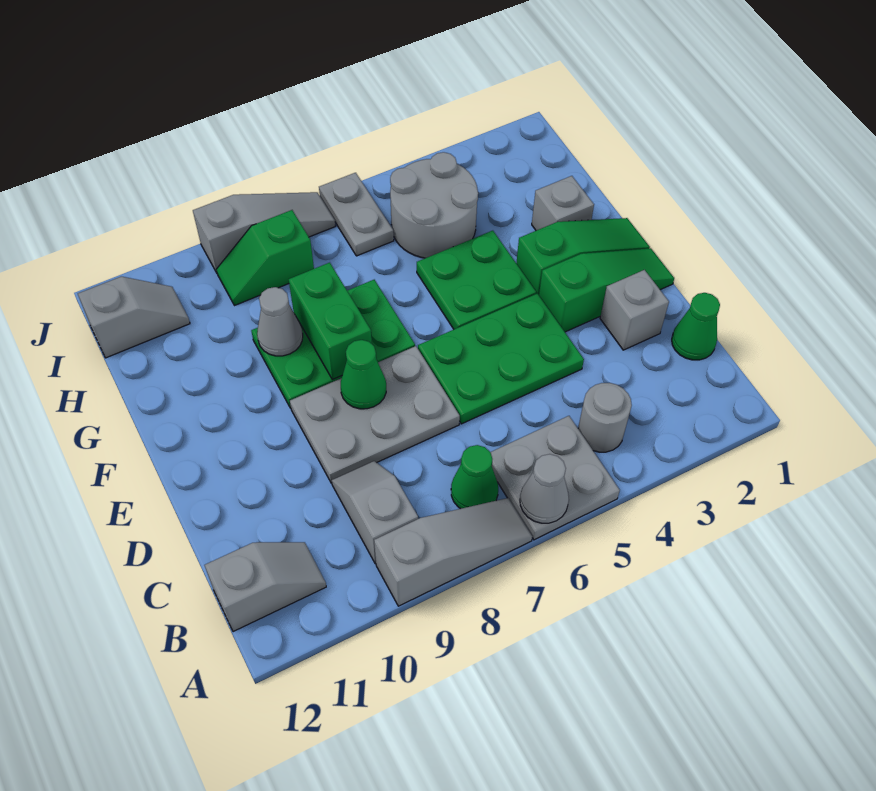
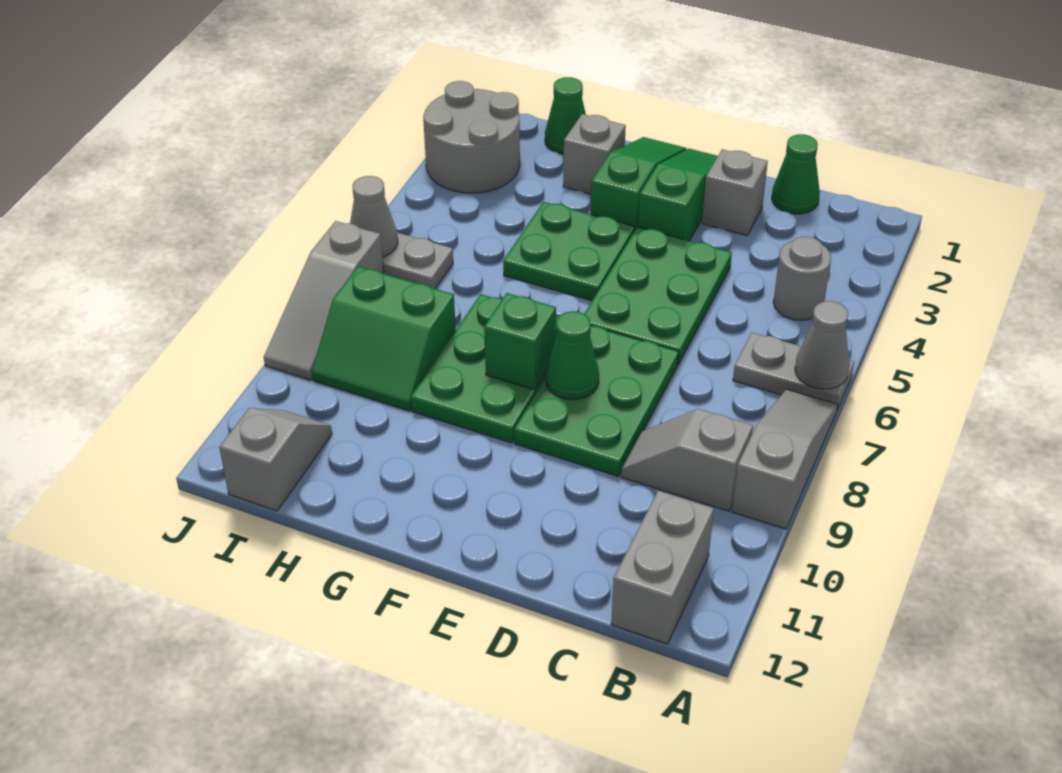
grey plate A5:B6 level 1 -> grey plate A6:B6 level 1
green cone B7 level 1 -> green cone H1 level 1
grey slope B11:B12 level 1 top 12 -> grey brick B11:B12 level 1
grey plate D7:E9 level 1 -> green plate D7:E9 level 1
green brick F8:G8 level 2 -> green brick F8 level 2
grey cone G9 level 2 -> grey cone J6 level 2
grey round brick H4:I5 level 1 -> grey round brick I2:J3 level 1
green slope I8:I9 level 1 top 8 -> green slope H8:I9 level 1 top 8
grey slope J7:J9 level 1 top 9 -> grey slope J7:J9 level 1 top 7

